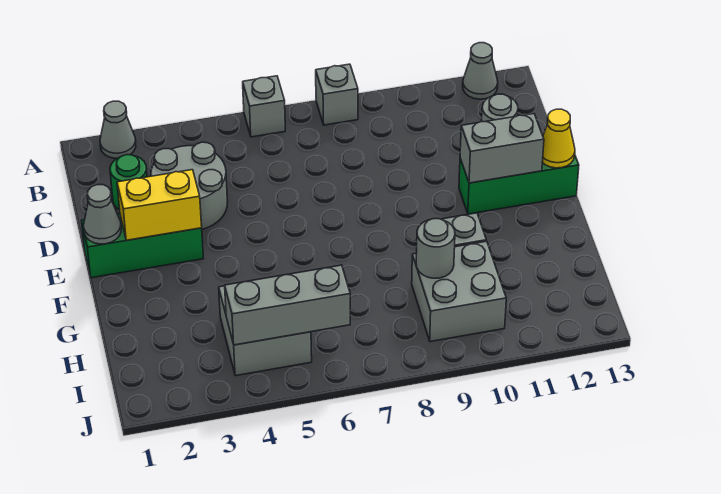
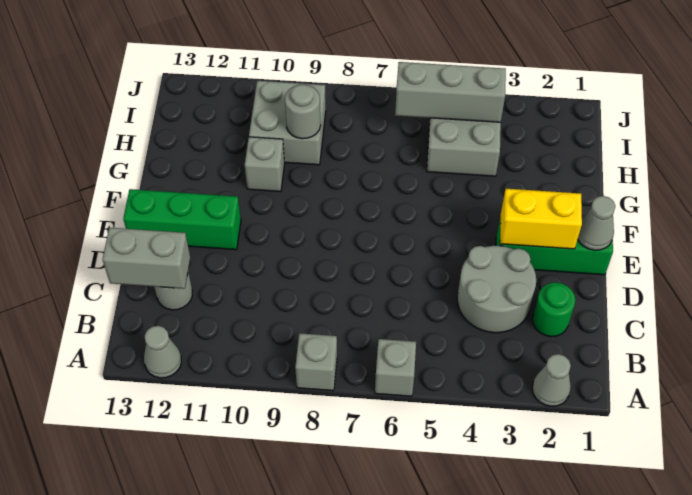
grey brick E11:E12 level 2 -> grey brick C12:C13 level 2
yellow cone E13 level 2 -> none

